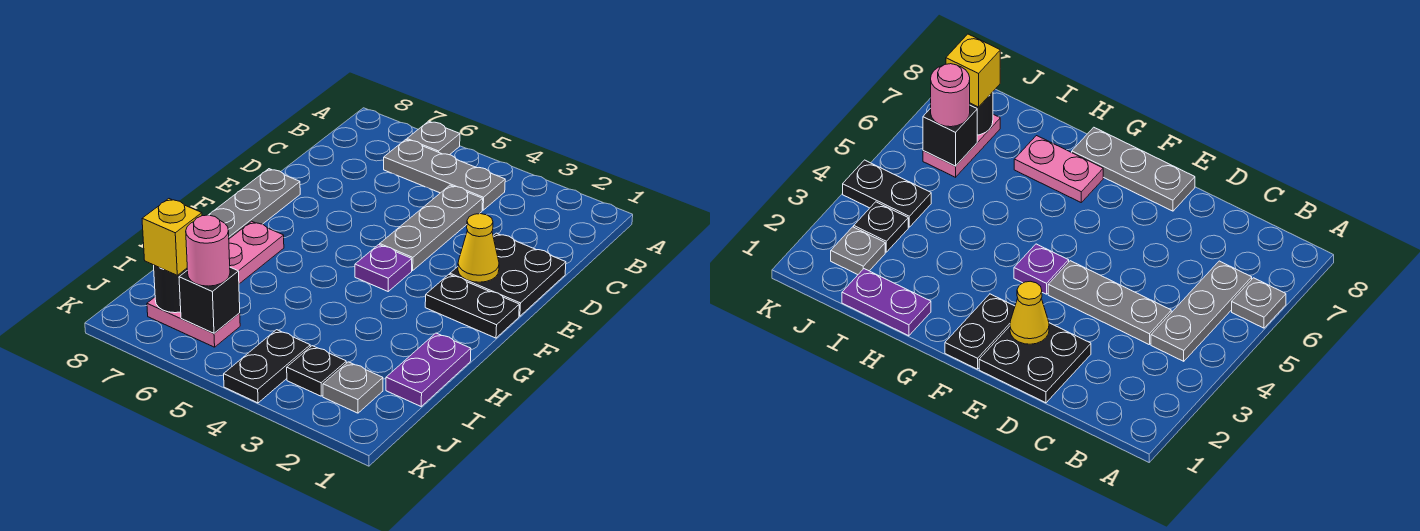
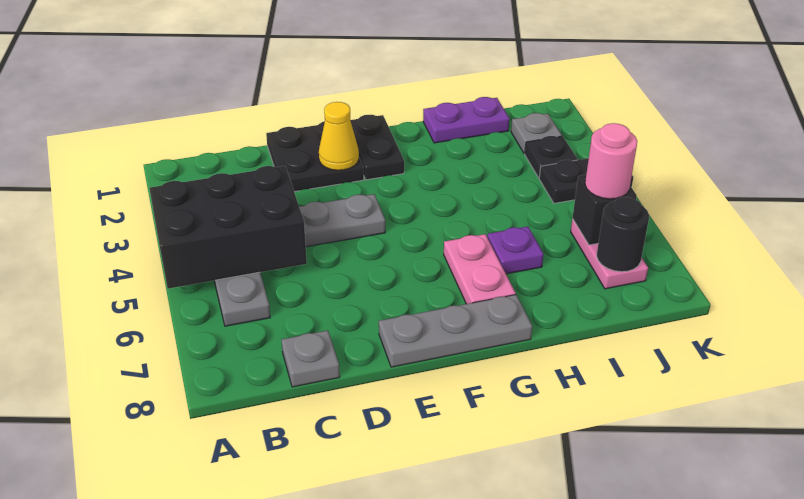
none -> black brick A4:C5 level 2
grey plate A6 level 1 -> grey plate C8 level 1
purple plate F4 level 1 -> purple plate H6 level 1
pink plate G7:H7 level 1 -> pink plate G6:G7 level 1
yellow brick J7 level 3 -> none

